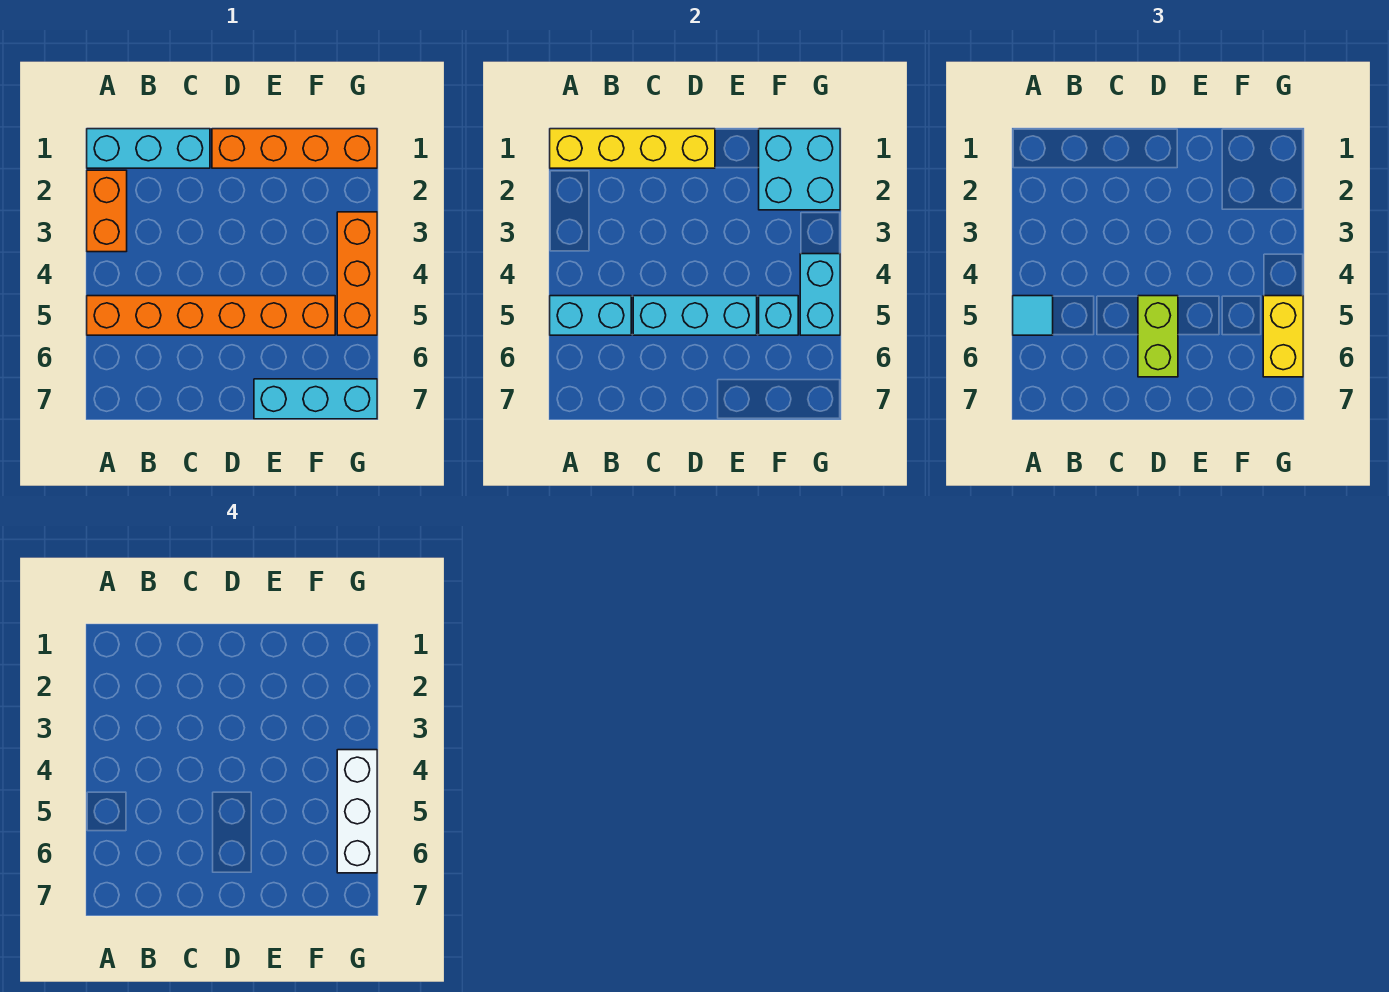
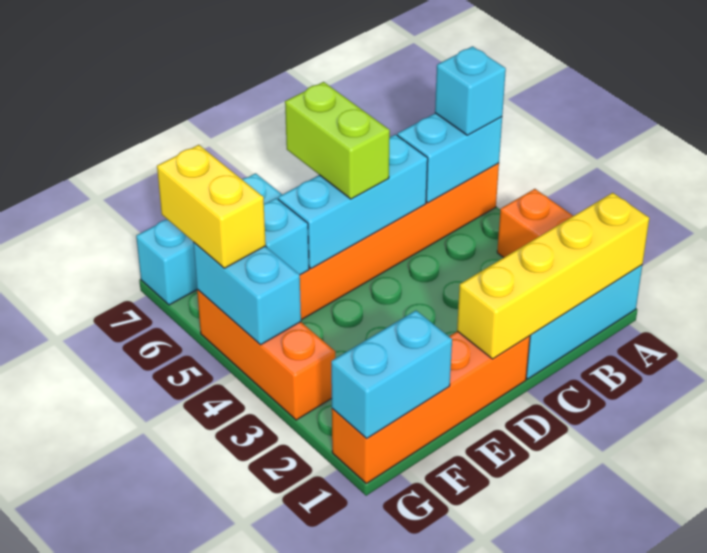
cyan tile A5 level 3 -> cyan brick A5 level 3
cyan brick F1:G2 level 2 -> cyan brick F1:G1 level 2
white brick G4:G6 level 4 -> none

